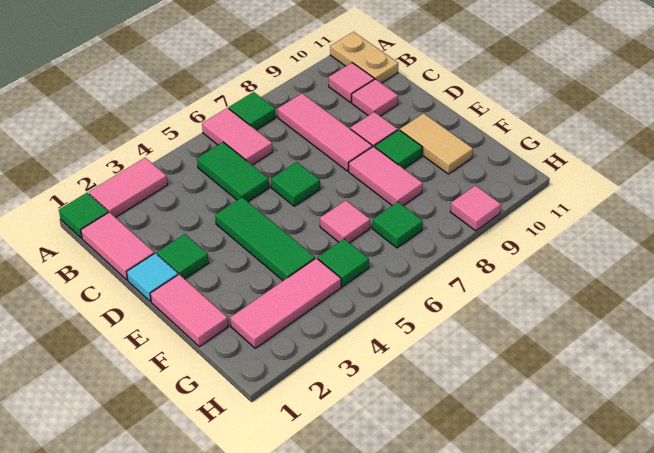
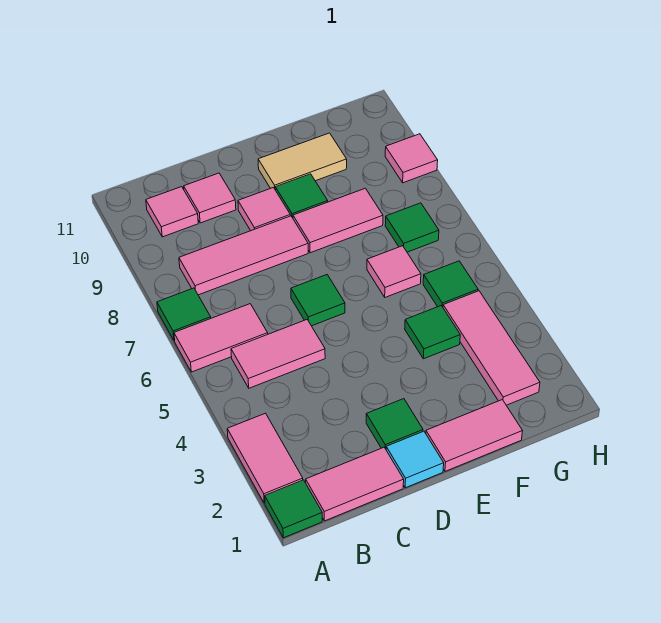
tan plate A11:B11 level 1 -> none
green tile B5:C5 level 1 -> pink tile B5:C5 level 1
green tile D4:F4 level 1 -> green tile F4 level 1

